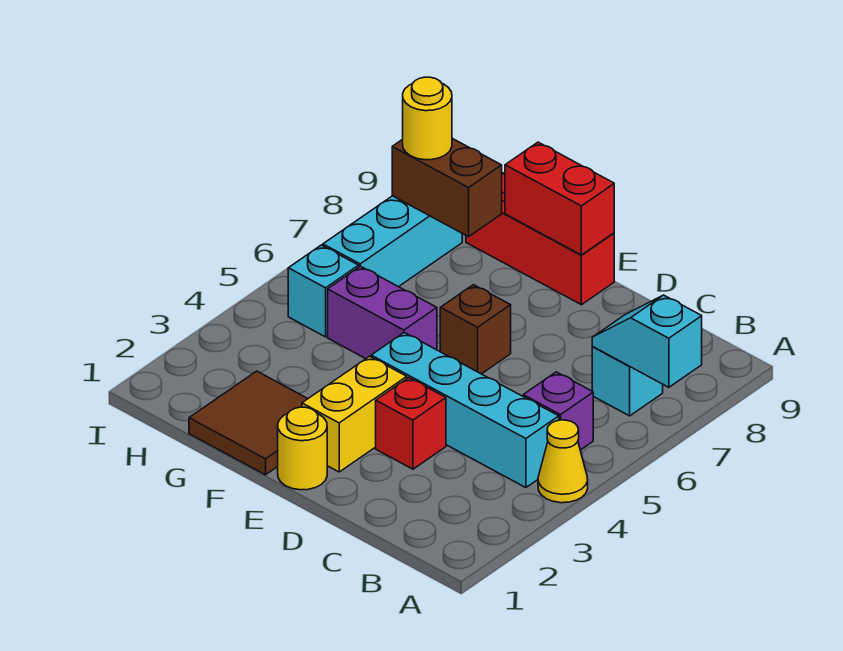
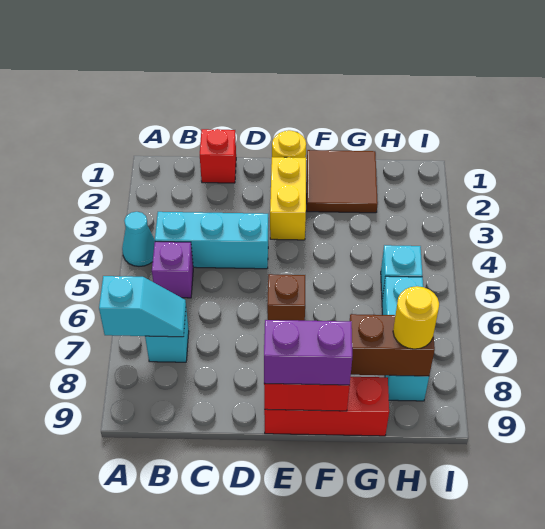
yellow cone A4 level 1 -> cyan cone A4 level 1
cyan brick B4:E4 level 1 -> cyan brick B4:D4 level 1
red brick D3 level 1 -> red brick C1 level 1
purple brick F5:G5 level 1 -> purple brick E9:F9 level 3

